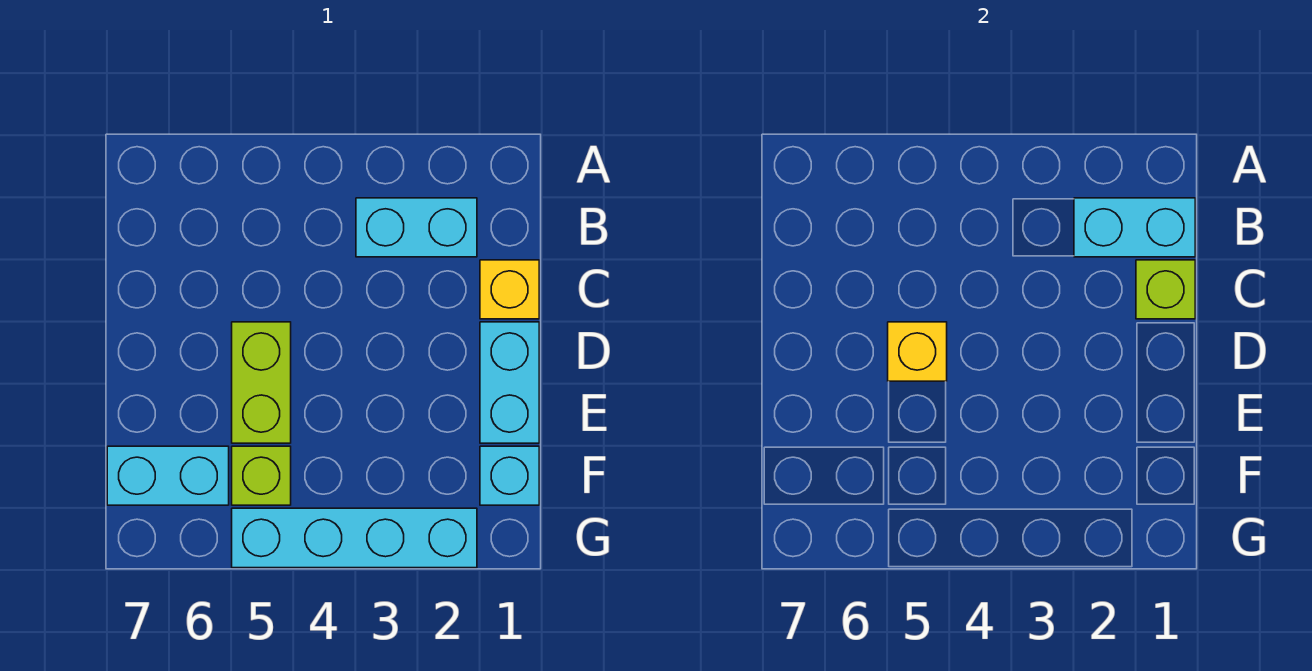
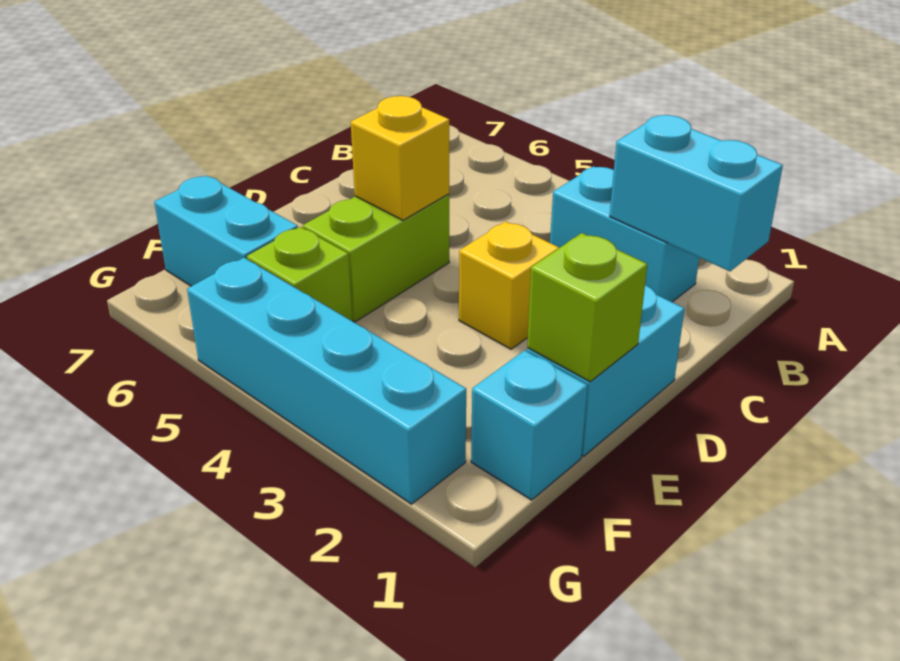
yellow brick C1 level 1 -> yellow brick D3 level 1
lime brick C1 level 2 -> lime brick E1 level 2

